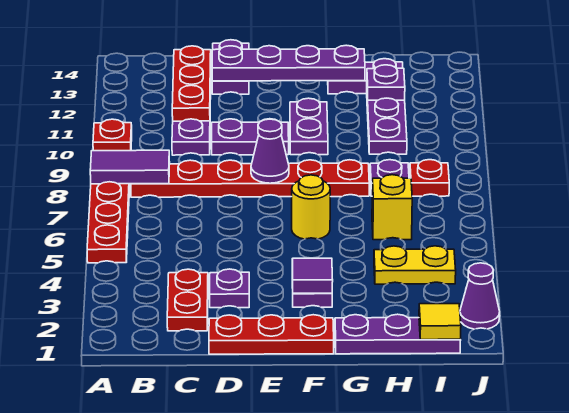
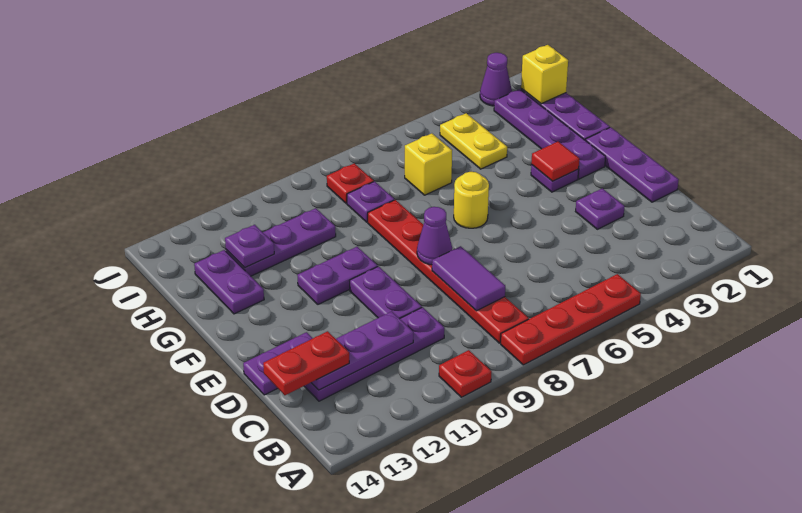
purple tile A8:B8 level 2 -> purple tile C8:D8 level 2
red plate C2:C3 level 1 -> red plate C13:C14 level 3
red plate C11:C13 level 2 -> purple plate C11:C13 level 2
red plate D1:F1 level 1 -> purple plate D1:F1 level 1
purple plate D13:G13 level 2 -> purple plate F2:I2 level 1
purple tile F3 level 2 -> red tile F3 level 2
yellow tile I1 level 2 -> yellow brick I1 level 2

